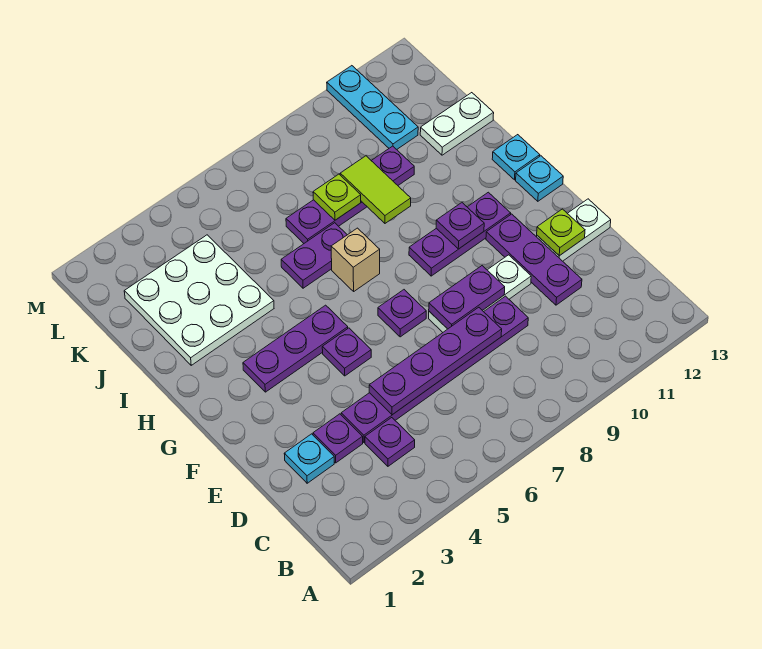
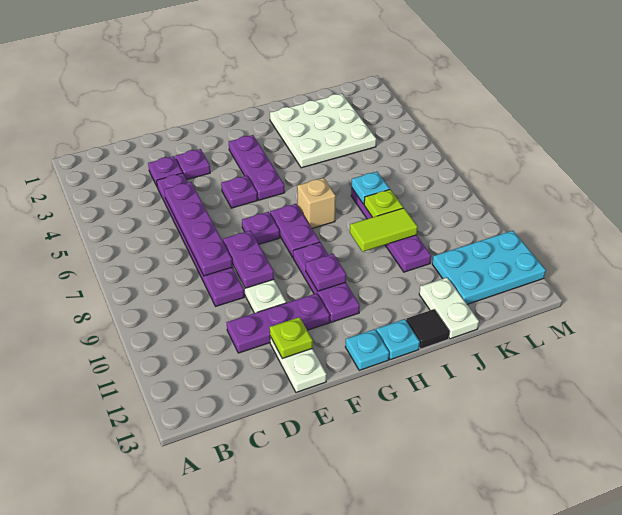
purple plate C4 level 1 -> purple plate E3 level 1
cyan plate D2 level 1 -> cyan plate J7 level 2
purple plate I6:I7 level 1 -> purple plate G7:G8 level 1
none -> black tile I13 level 1
cyan plate K11:M11 level 1 -> cyan plate K11:M12 level 1

